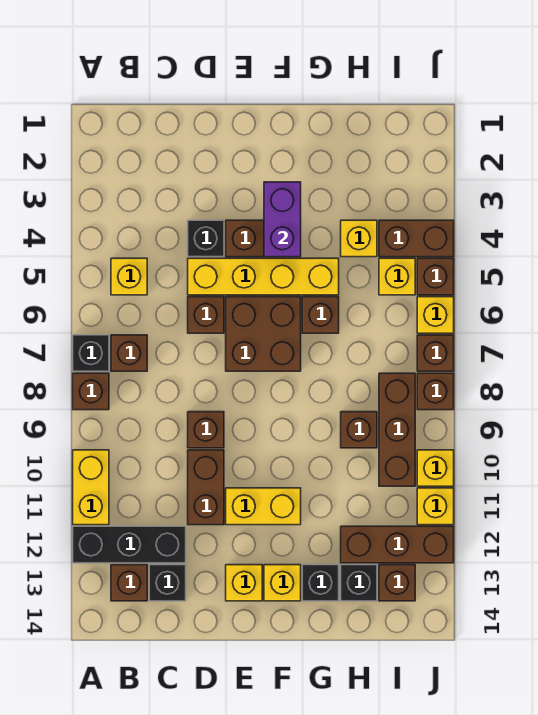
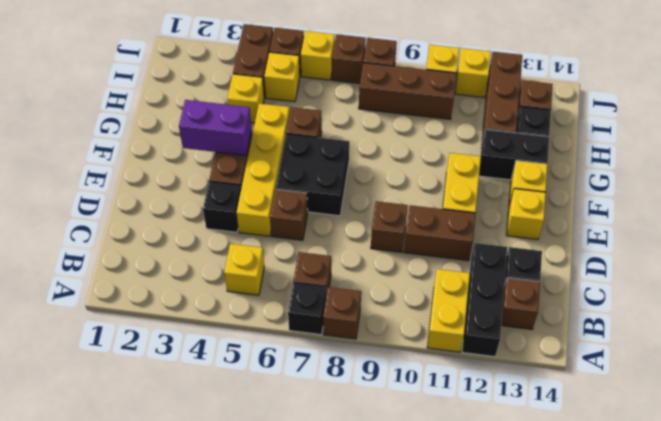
yellow brick A10:A11 level 1 -> yellow brick A11:B11 level 1
brown brick E6:F7 level 1 -> black brick E6:F7 level 1
black brick G13 level 1 -> black brick G12:G13 level 1
brown brick H9 level 1 -> none

